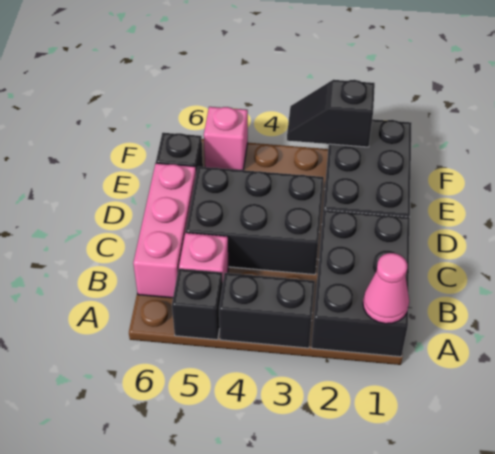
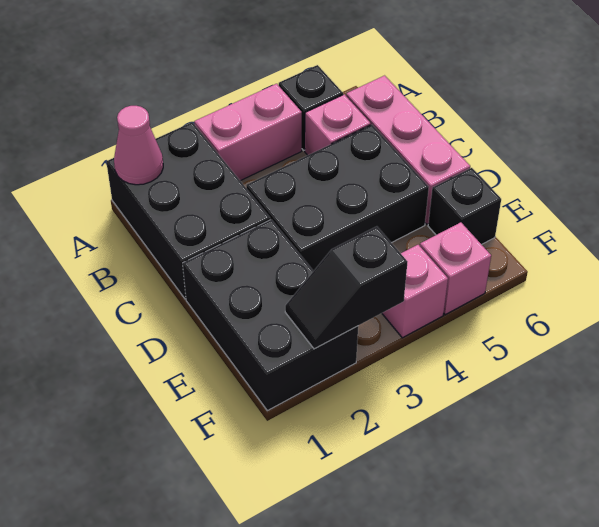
black brick A3:A4 level 1 -> pink brick A3:A4 level 1
black slope F2:F3 level 2 top 2 -> black slope F2:F3 level 2 top 3
none -> pink brick F4 level 1

